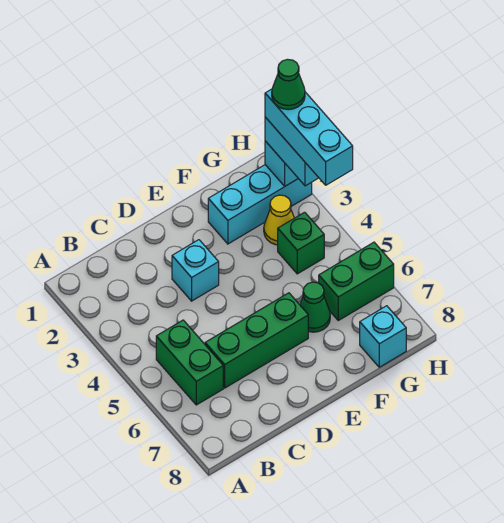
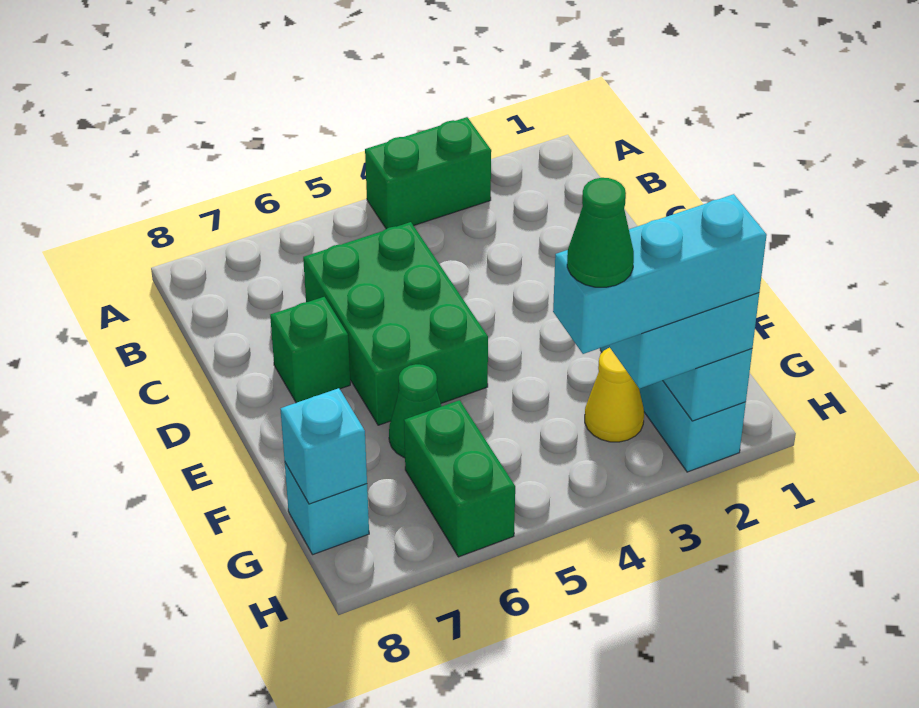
green brick B5:B6 level 1 -> green brick A3:A4 level 1
green brick C6:E6 level 1 -> green brick C5:E6 level 1
cyan brick D3 level 1 -> cyan brick G8 level 2
green brick G4 level 1 -> green brick D7 level 1
green cone H2 level 5 -> green cone H4 level 5

